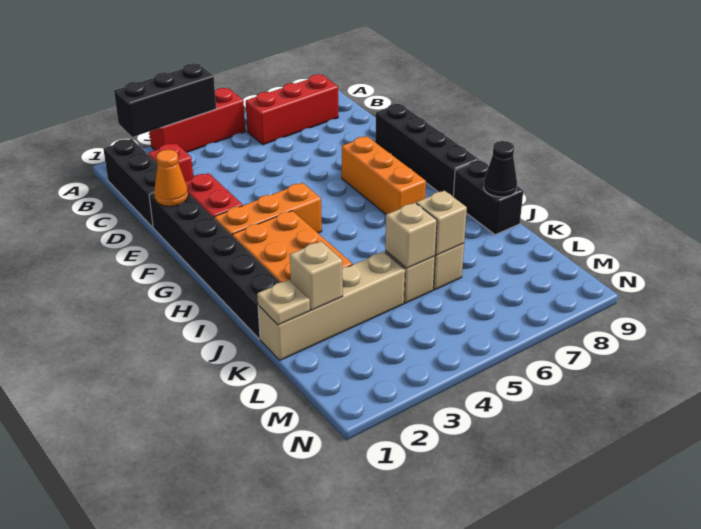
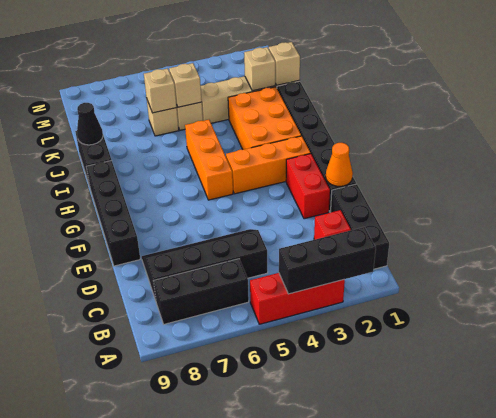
red brick B6:B8 level 1 -> black brick B6:B8 level 1
none -> black slope C5:D8 level 1 top C
orange brick F7:H7 level 1 -> orange brick G5:I5 level 1
tan plate K1 level 2 -> tan brick K1 level 2

